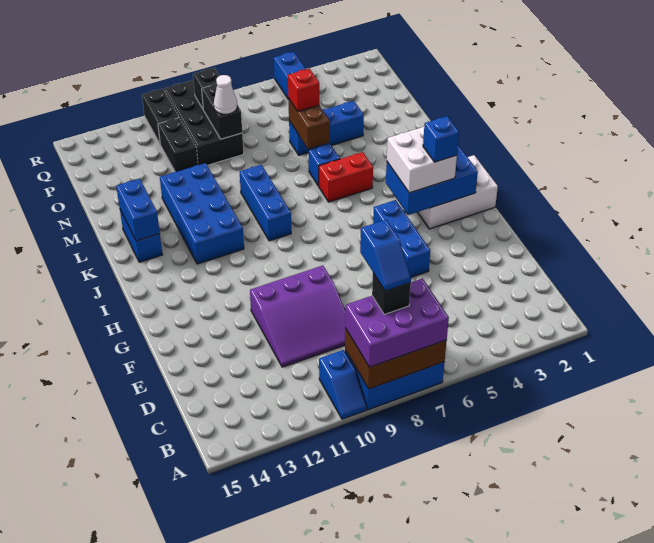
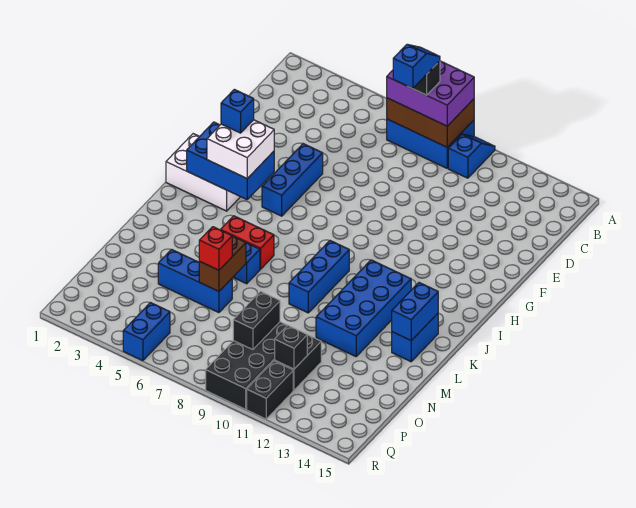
purple slope D9:F11 level 1 top F -> none
white cone O9 level 3 -> none
black brick Q9 level 2 -> black brick P11 level 2

